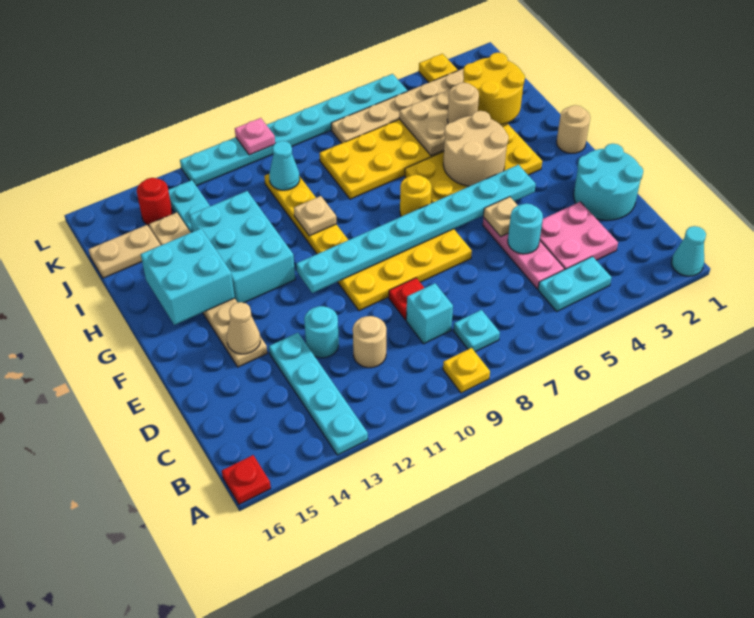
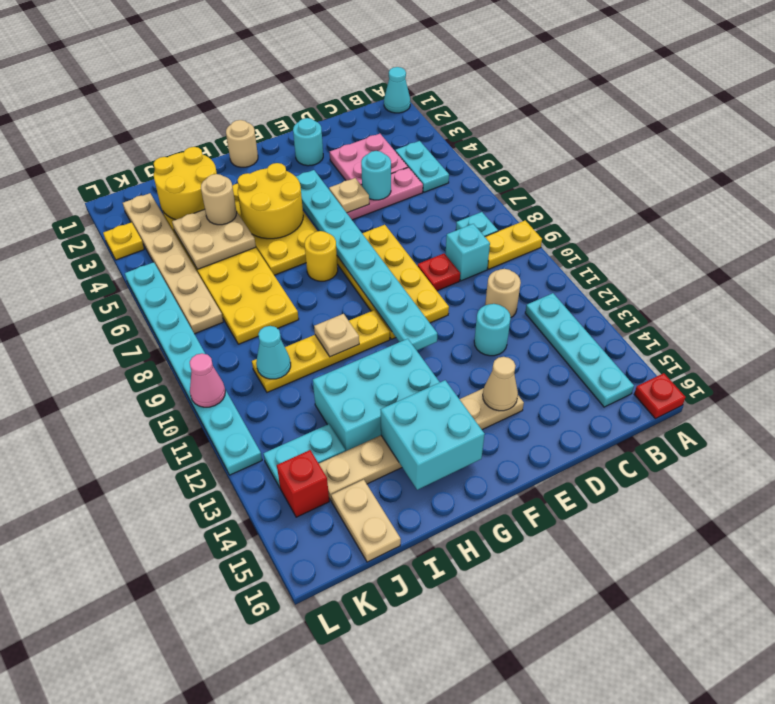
yellow plate A9 level 1 -> yellow plate A9:B9 level 1
cyan plate A13:D13 level 1 -> cyan plate B12:B15 level 1
cyan round brick D1:E2 level 1 -> cyan round brick E2 level 1
tan round brick G4:H5 level 2 -> yellow round brick G4:H5 level 2
red round brick K14 level 1 -> red brick K14 level 1
pink plate L10 level 2 -> pink cone L10 level 2

